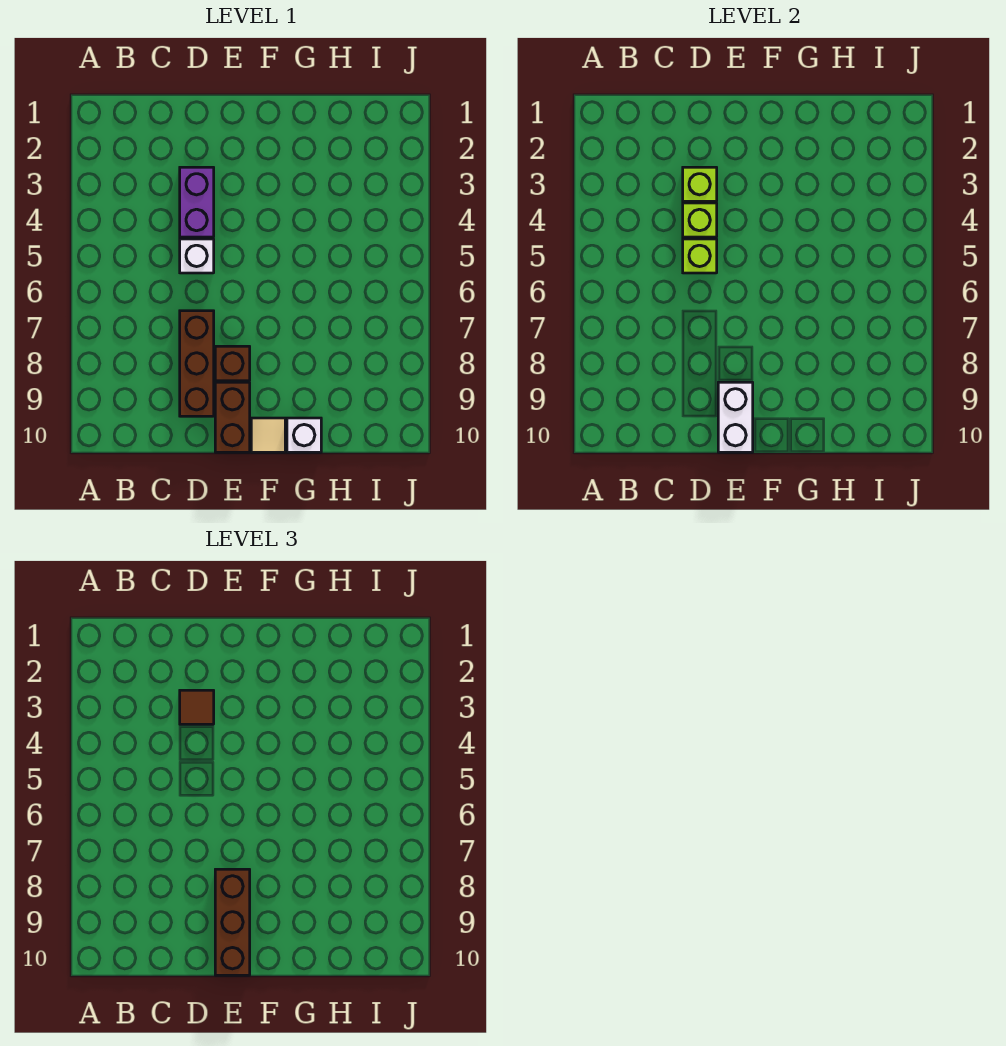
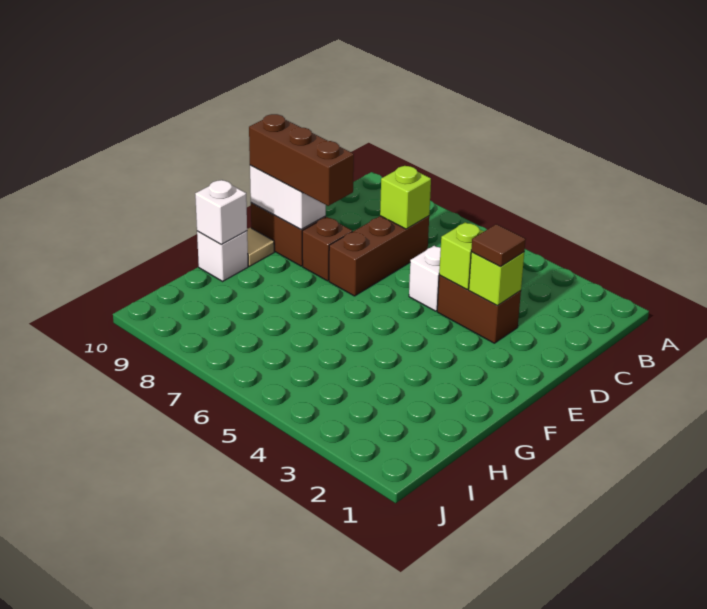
purple brick D3:D4 level 1 -> brown brick D3:D4 level 1
lime brick D5 level 2 -> lime brick C7 level 2
brown brick D7:D9 level 1 -> brown brick C7:E7 level 1
none -> white brick G10 level 2

